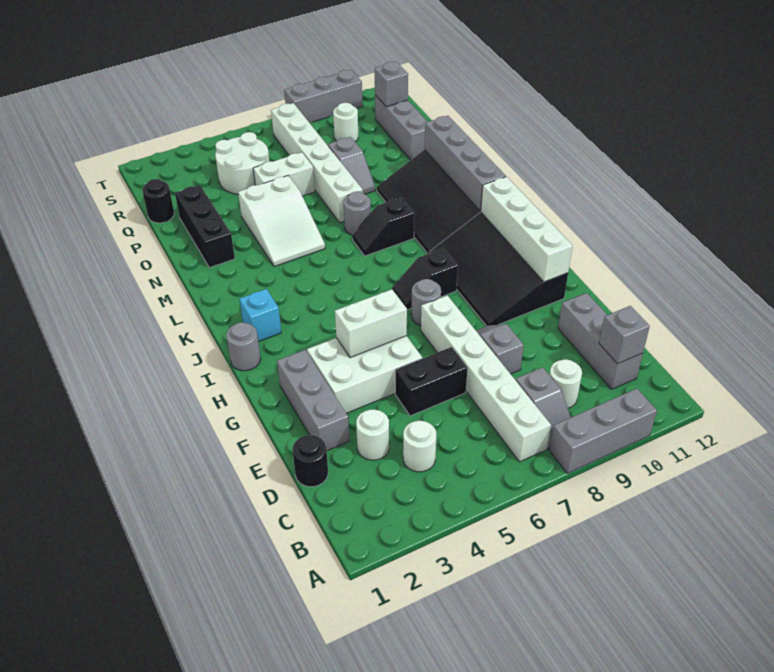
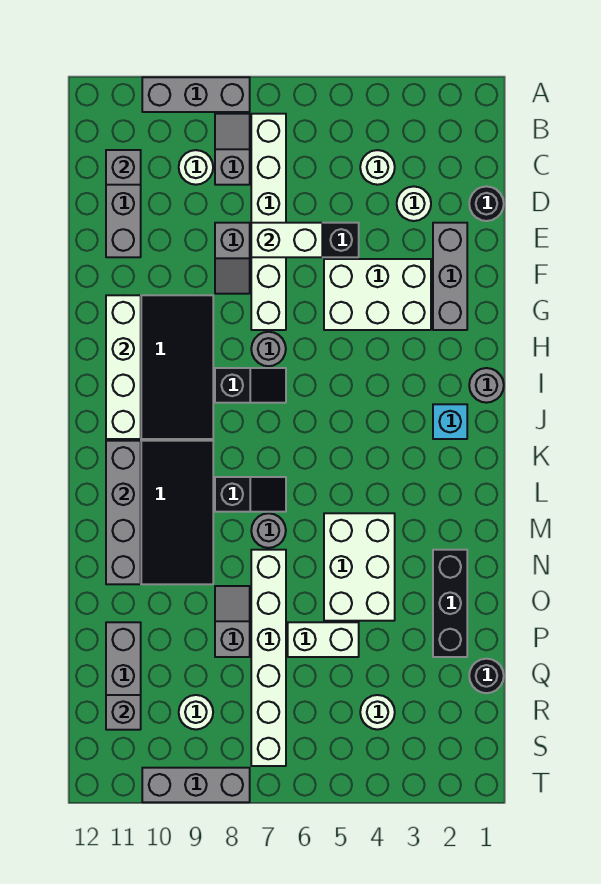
white brick G4:G5 level 2 -> white brick E6:E7 level 2
white slope M4:O5 level 1 top O -> white brick M4:O5 level 1
white round brick Q4:R5 level 1 -> white round brick R4 level 1

